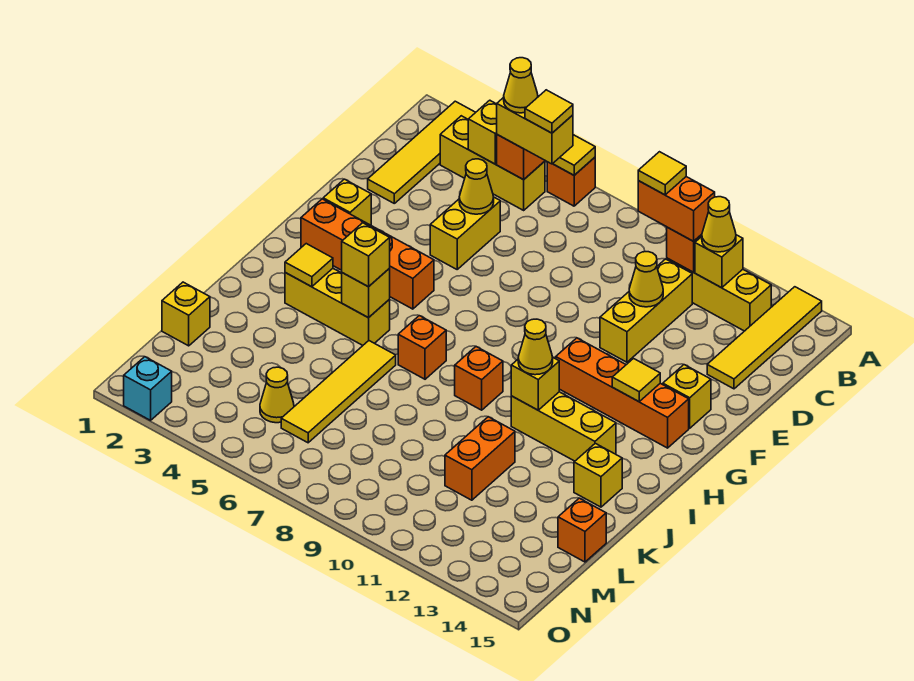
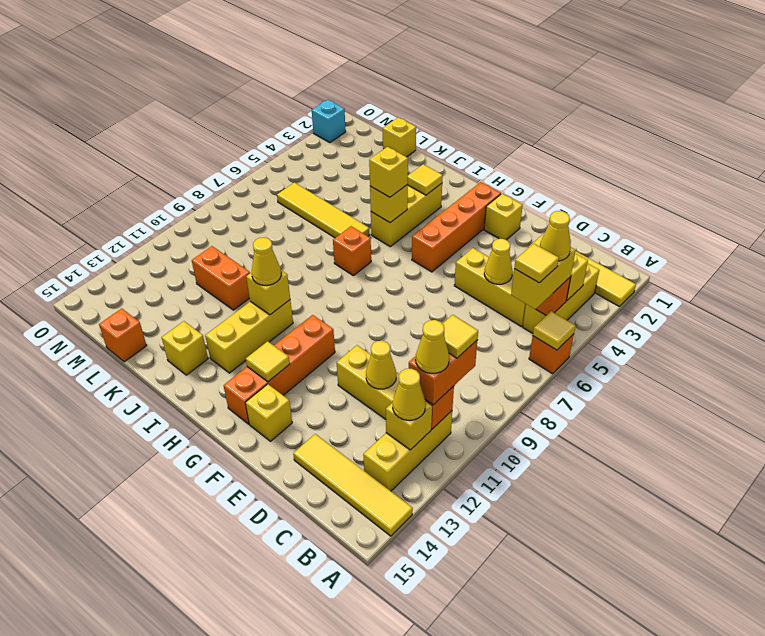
yellow brick D5:E5 level 1 -> yellow brick C5:E5 level 1
orange brick I9 level 1 -> none
yellow cone M5 level 1 -> yellow cone B11 level 4

